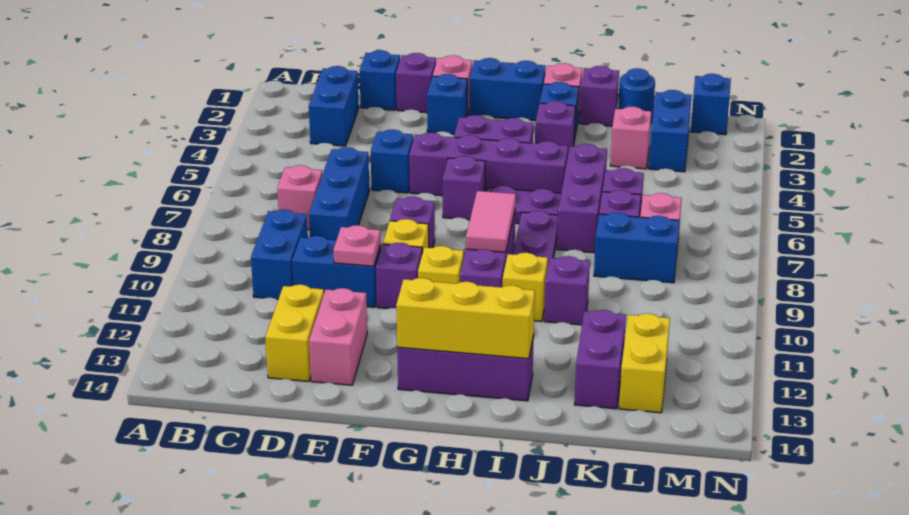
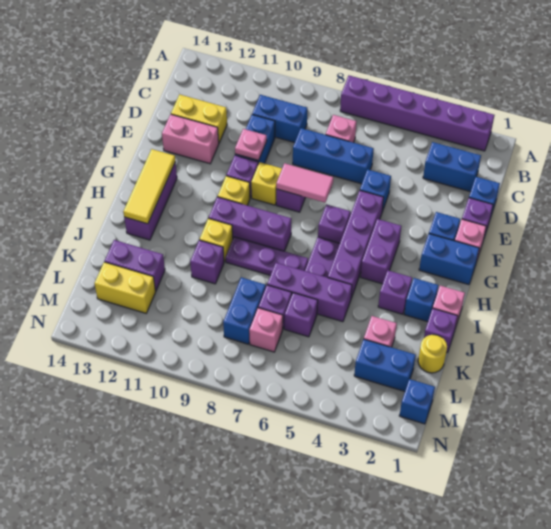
none -> purple brick A2:A7 level 1
blue brick G1:H1 level 1 -> blue brick G1:G2 level 1
yellow brick G13:I13 level 2 -> yellow tile G13:I13 level 2
pink tile H8:H9 level 2 -> pink tile F7:F8 level 2
blue round brick K1 level 1 -> yellow round brick K1 level 1

